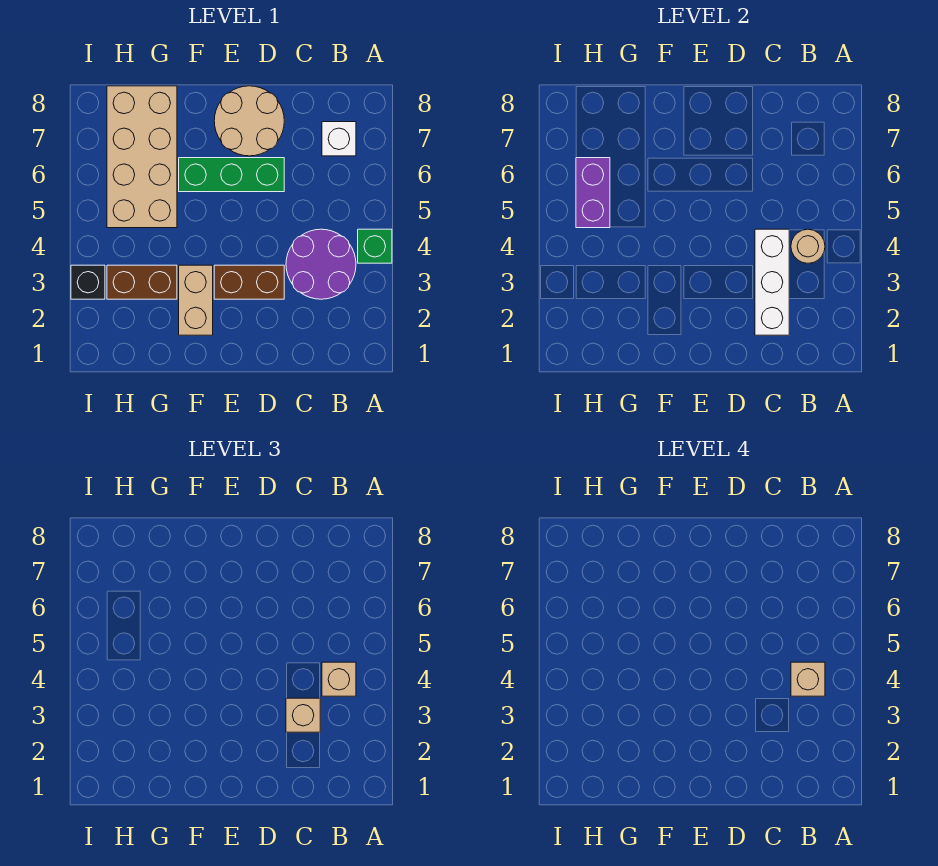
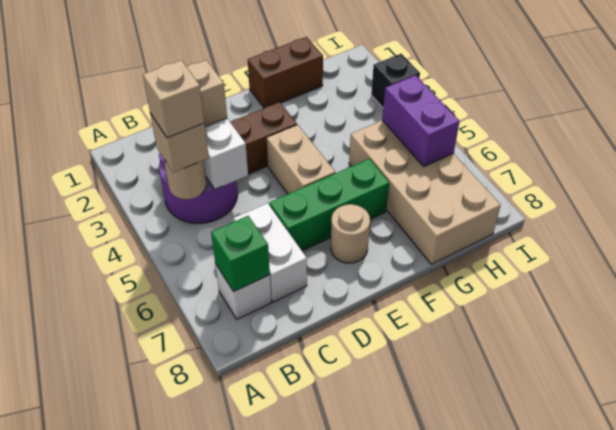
green brick A4 level 1 -> green brick B7 level 2
none -> white brick C6:C7 level 1
tan round brick D7:E8 level 1 -> tan round brick E7 level 1
tan brick F2:F3 level 1 -> tan brick E4:E5 level 1
brown brick G3:H3 level 1 -> brown brick F1:G1 level 1

